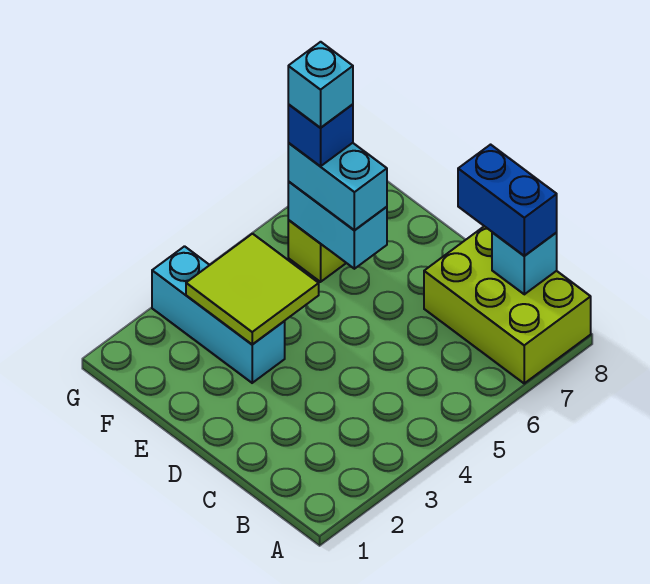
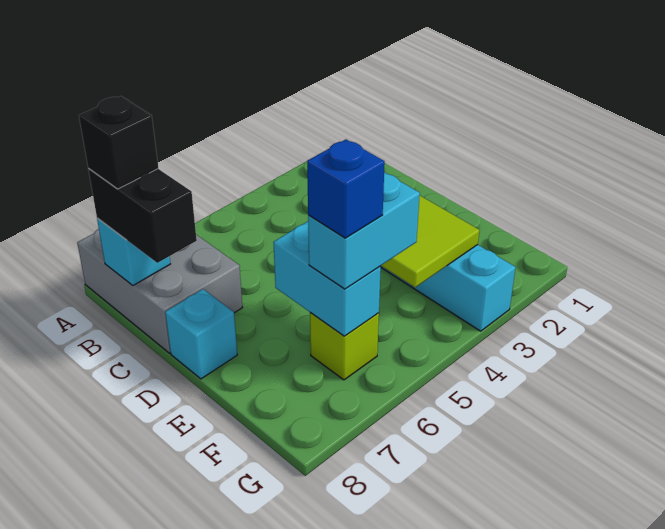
lime brick A7:C8 level 1 -> grey brick A7:C8 level 1
blue brick B8:C8 level 3 -> black brick B8:C8 level 3
none -> black brick B8 level 4
cyan brick E6:F6 level 3 -> cyan brick F5:F6 level 3
cyan brick F6 level 5 -> cyan brick D8 level 1

